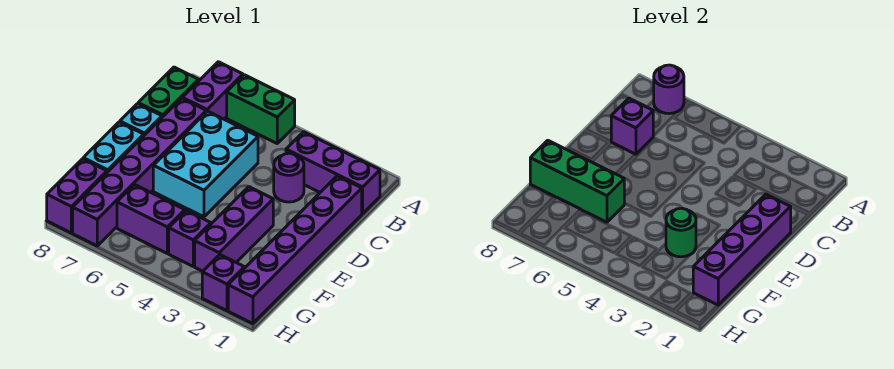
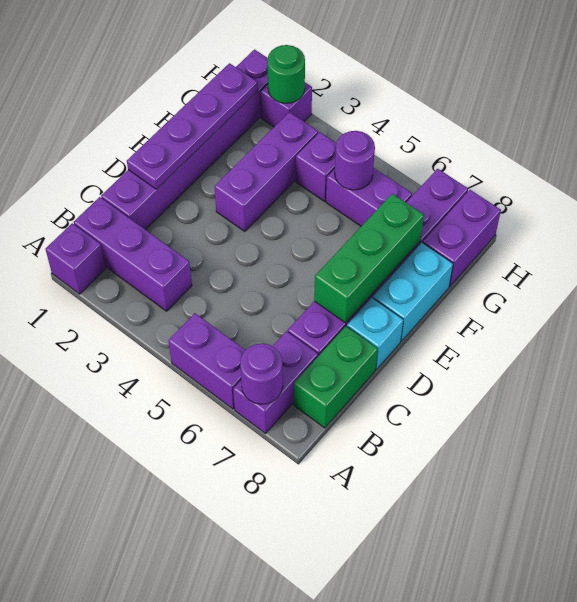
green brick A5:A6 level 1 -> purple brick A5:A6 level 1
purple round brick C3 level 1 -> purple round brick G5 level 2
cyan brick C5:E6 level 1 -> none
purple brick C7 level 2 -> purple brick A1 level 1
purple brick D1:G1 level 2 -> purple plate D1:G1 level 2
green round brick F3 level 2 -> green round brick H2 level 2
green brick F6:F8 level 2 -> green brick D7:F7 level 2

